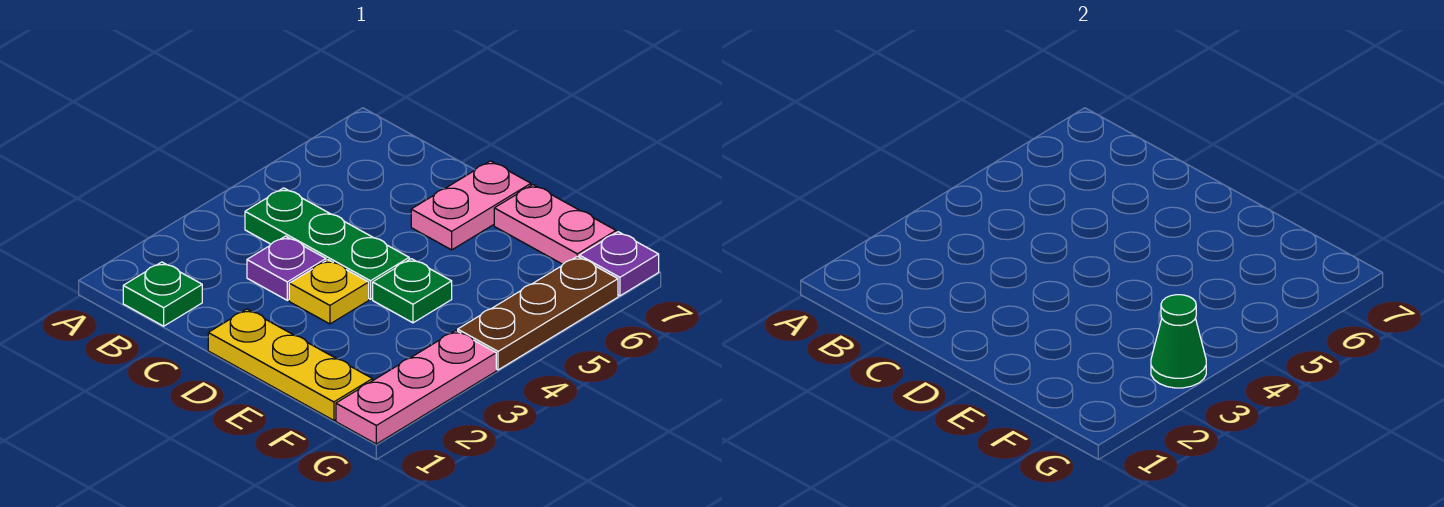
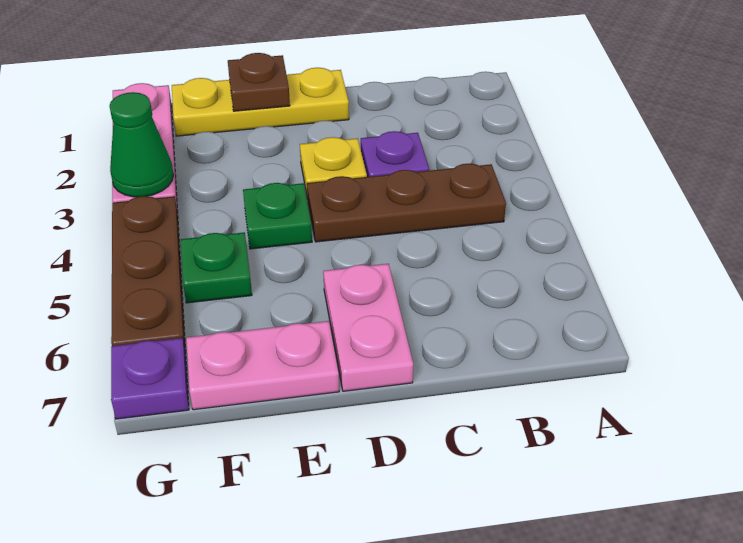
green plate B1 level 1 -> green plate F5 level 1
green plate B4:D4 level 1 -> brown plate B4:D4 level 1
none -> brown plate E1 level 2

